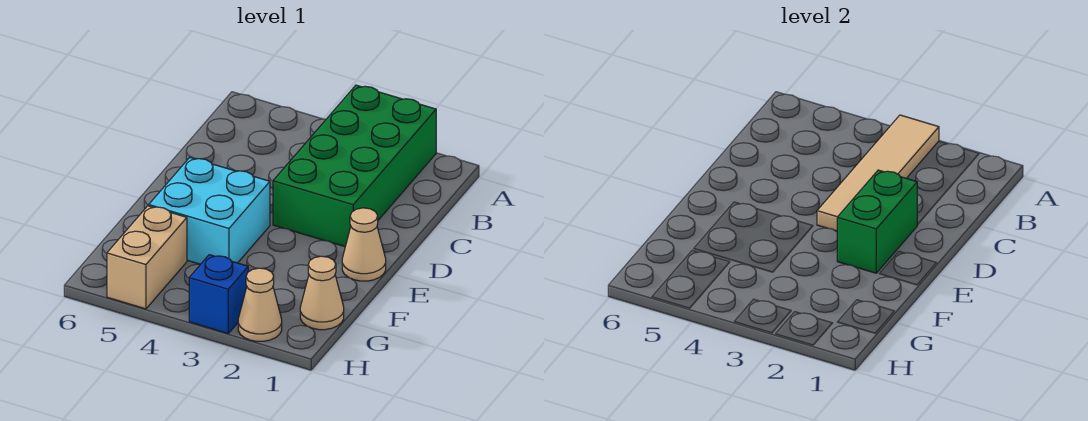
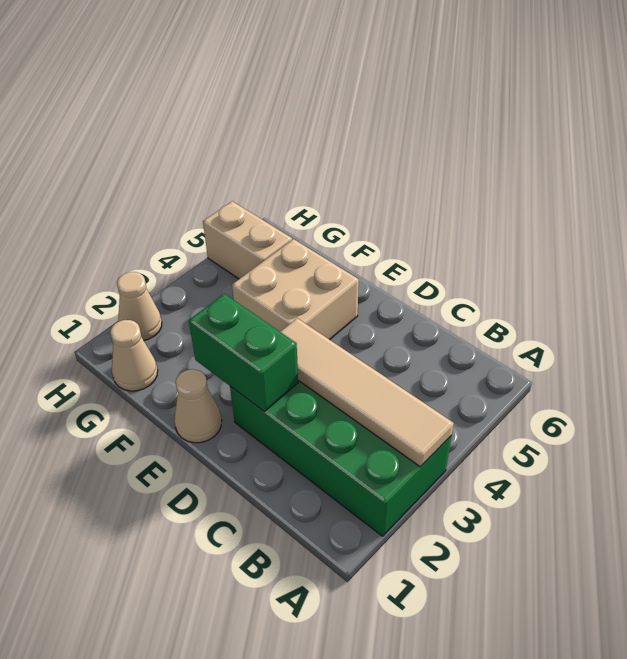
cyan brick E4:F5 level 1 -> tan brick E4:F5 level 1
blue brick H3 level 1 -> none

